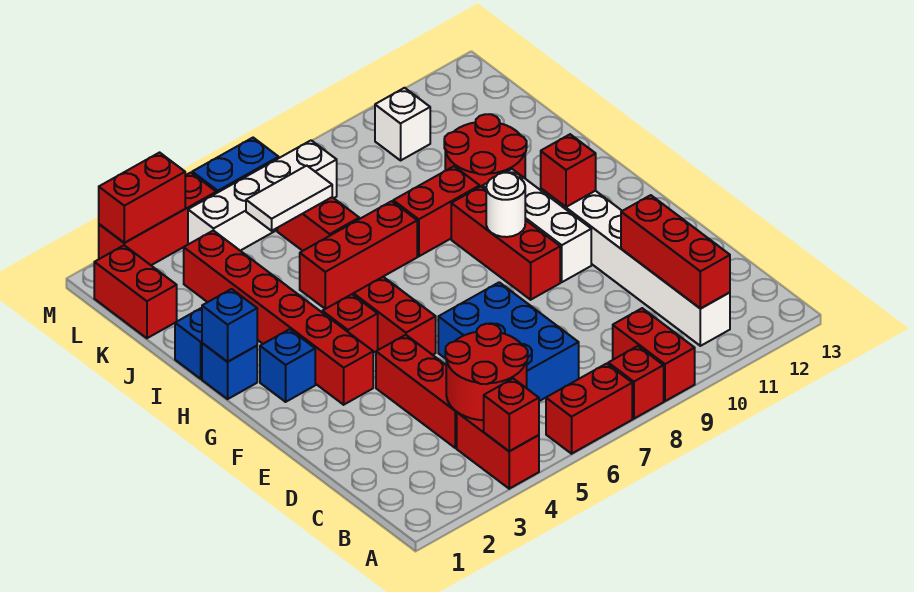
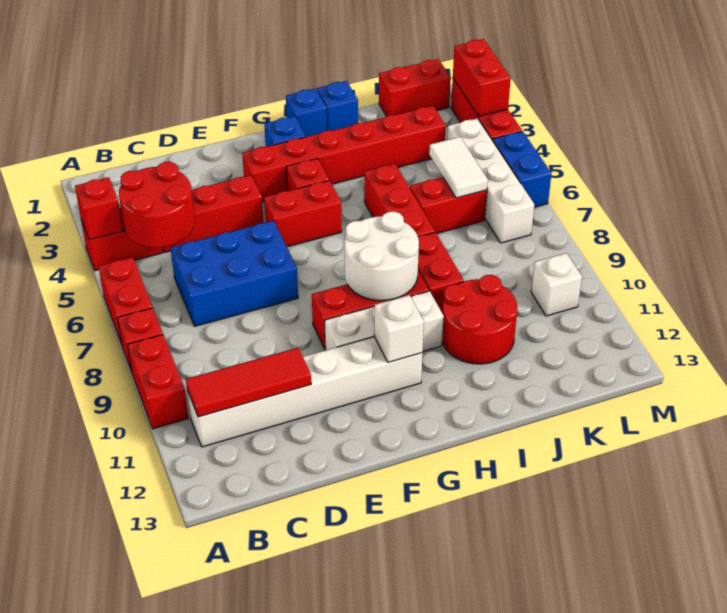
red brick A9:B9 level 1 -> red brick A9:A10 level 1
red brick B11:D11 level 2 -> red tile B11:D11 level 2
white round brick G9 level 2 -> white round brick G8:H9 level 2
red brick G11 level 2 -> white brick G11 level 2
blue brick H1 level 2 -> none

